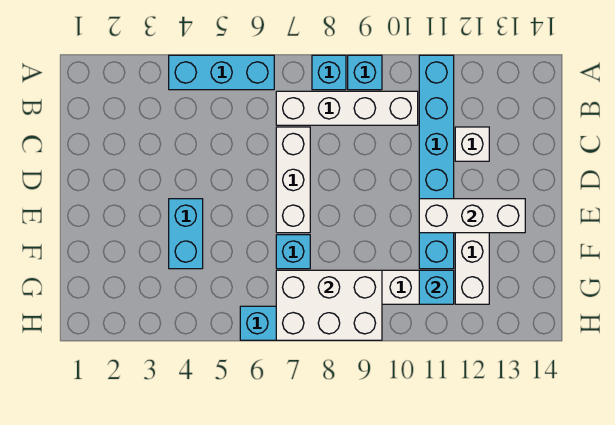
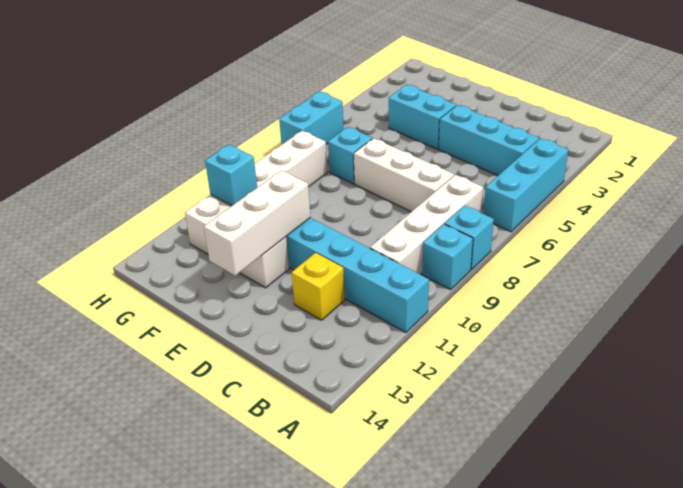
none -> cyan brick B4:D4 level 1
white brick C12 level 1 -> yellow brick C12 level 1
white brick G7:H9 level 2 -> none

